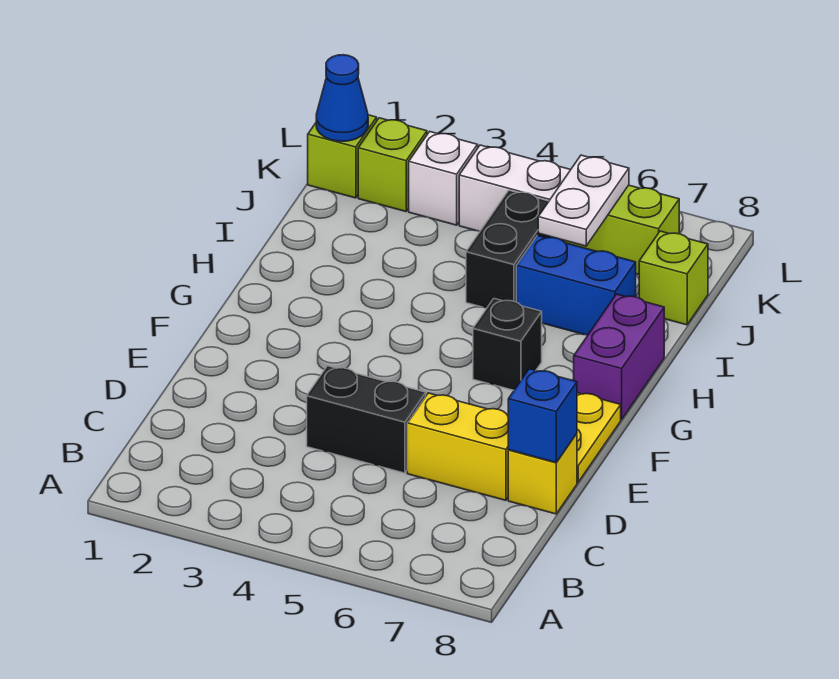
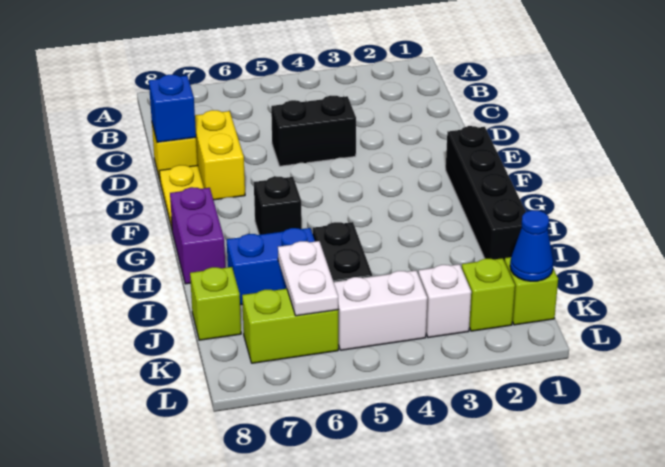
yellow brick D6:D7 level 1 -> yellow brick D7:E7 level 1
none -> black brick F1:I1 level 1

